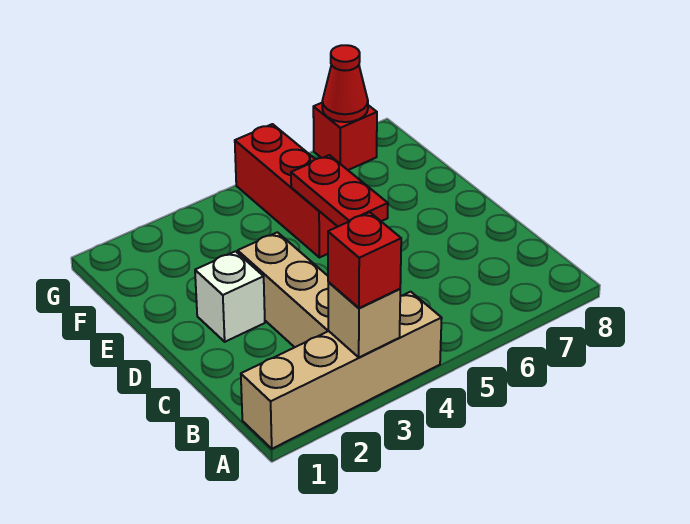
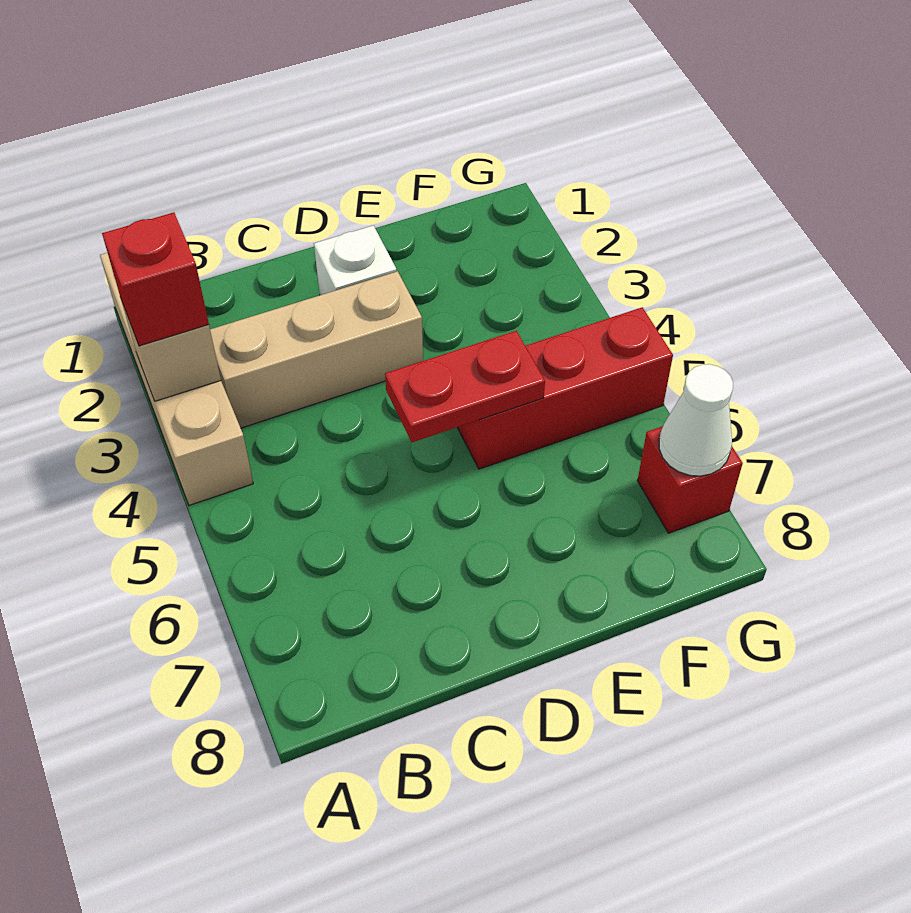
red cone G7 level 2 -> white cone G7 level 2

